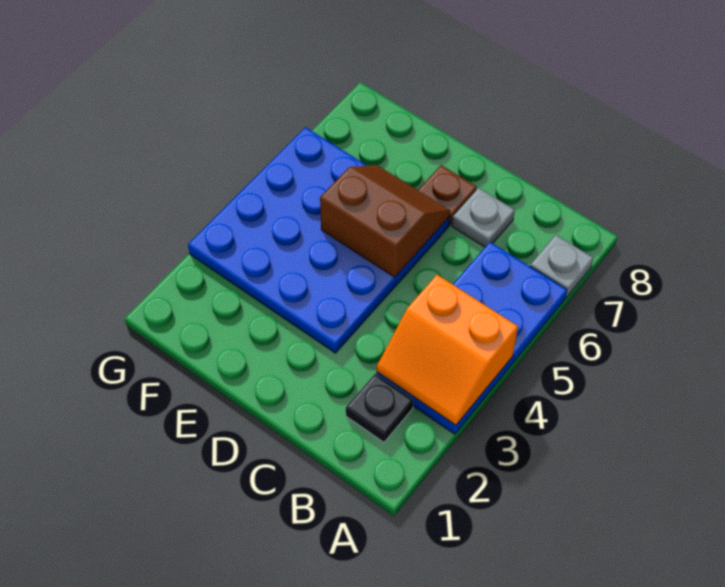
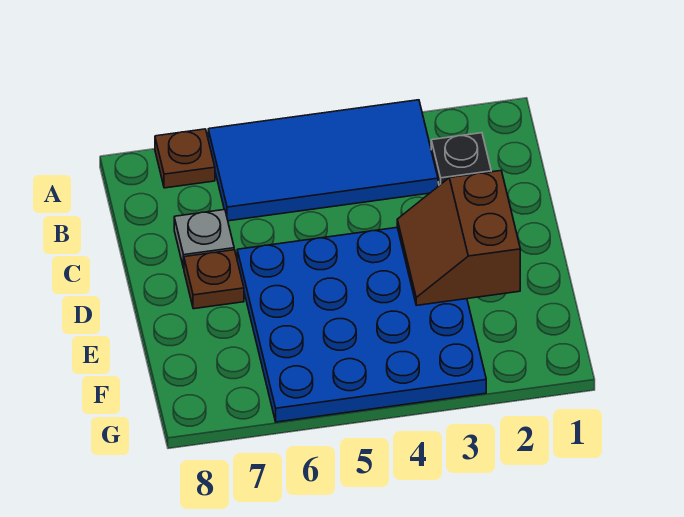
blue plate A3:B6 level 1 -> blue tile A3:B6 level 1
orange slope A3:B4 level 2 top 4 -> none
grey plate A7 level 1 -> brown plate A7 level 1
brown slope D5:E6 level 2 top 5 -> brown slope D2:E3 level 2 top 2

